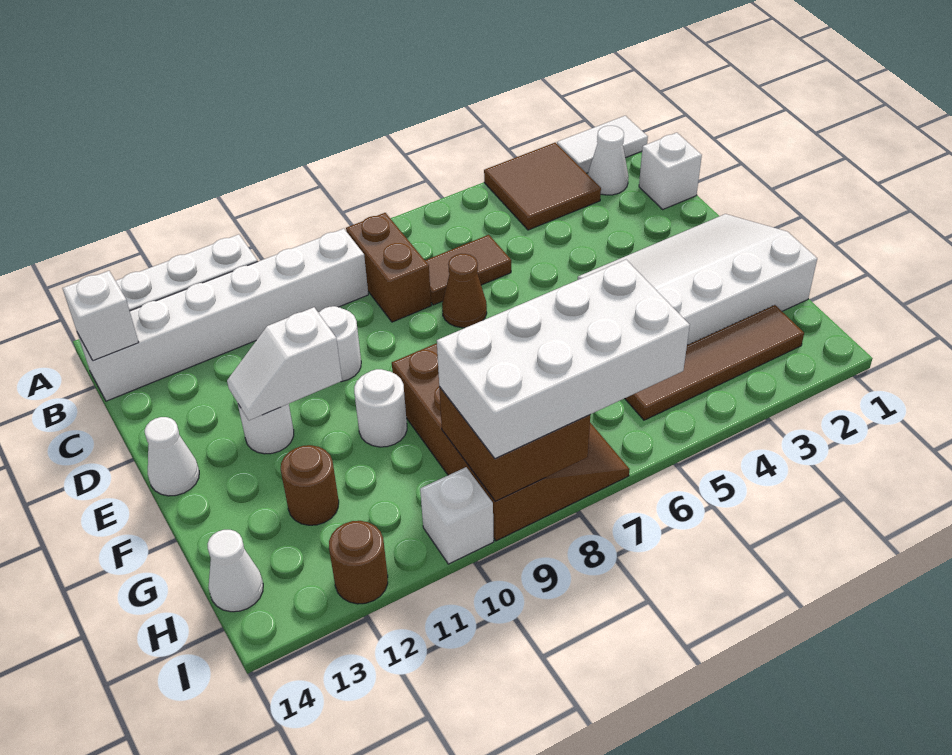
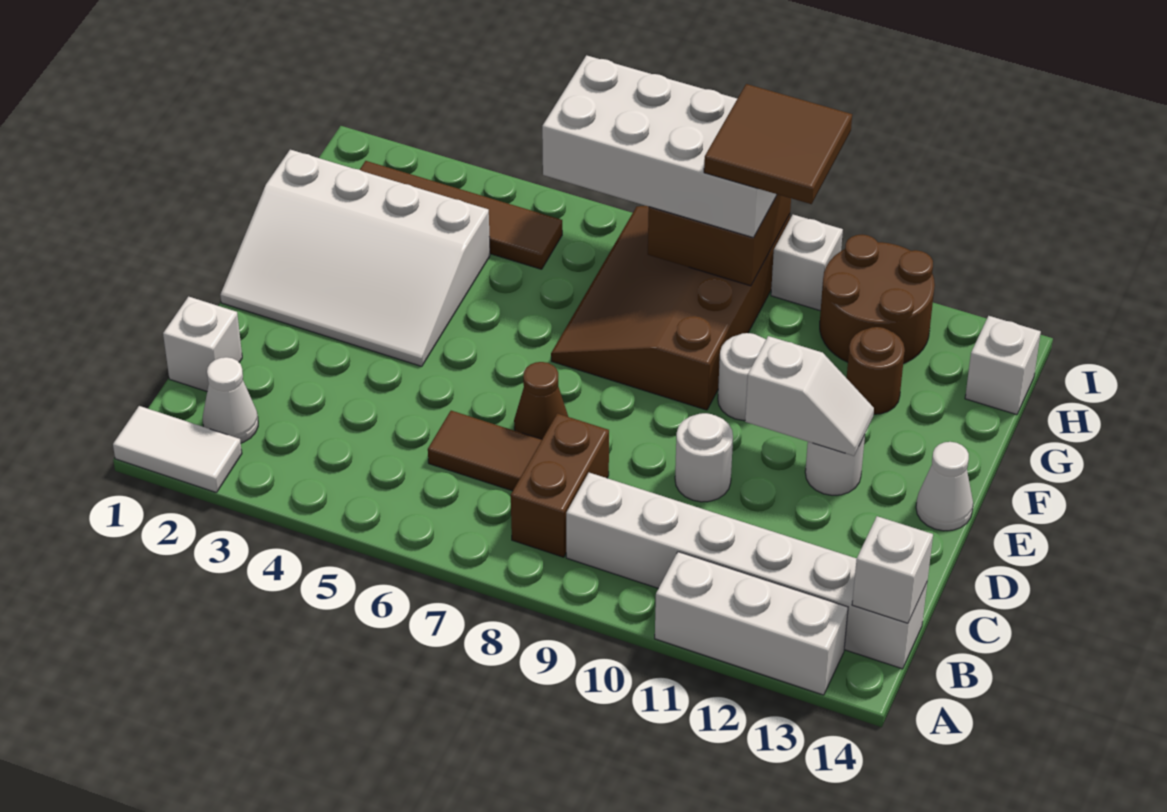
brown tile A3:B4 level 1 -> brown tile H9:I10 level 4
white cone H14 level 1 -> white brick H14 level 1
brown round brick I12 level 1 -> brown round brick H11:I12 level 1

